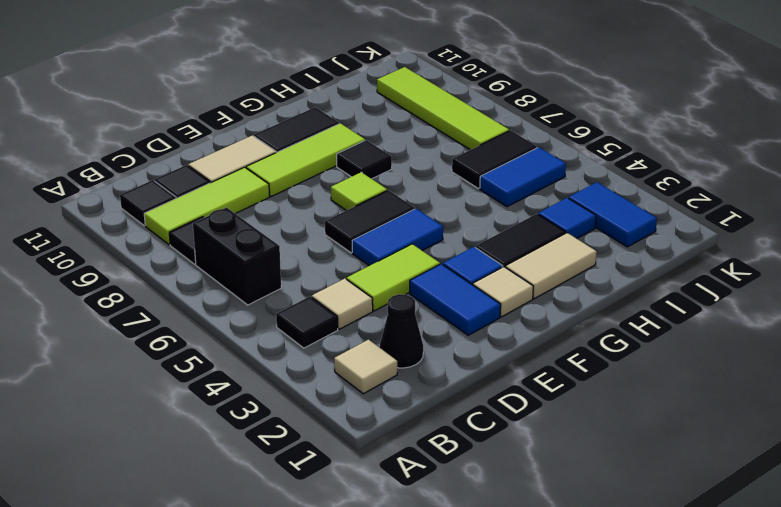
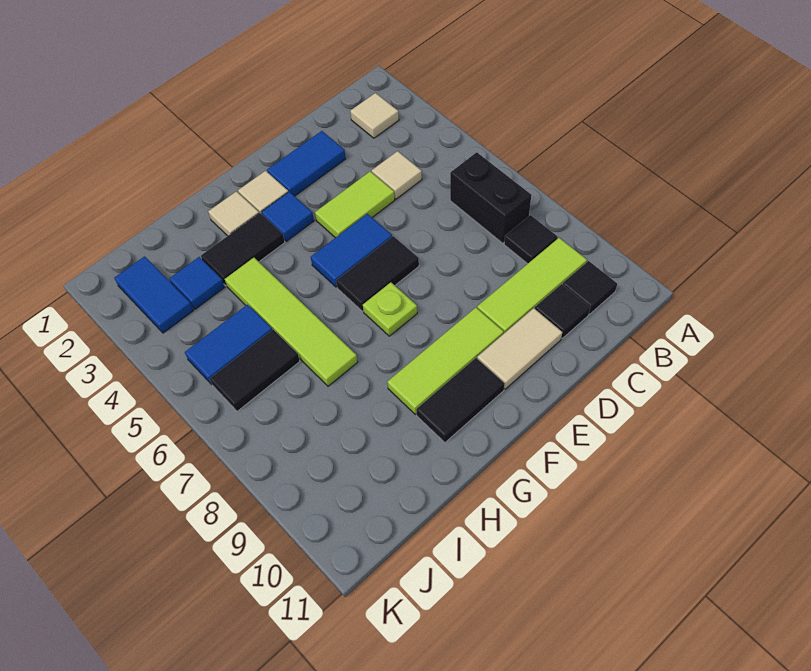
black tile B4 level 1 -> none
black cone C2 level 1 -> none
blue tile E2:E3 level 1 -> blue tile D2:E2 level 1
lime tile F7 level 1 -> lime plate F7 level 1
tan tile G2:H2 level 1 -> tan tile G2 level 1
black tile G8 level 1 -> none
lime tile J7:J10 level 1 -> lime tile H4:H7 level 1

